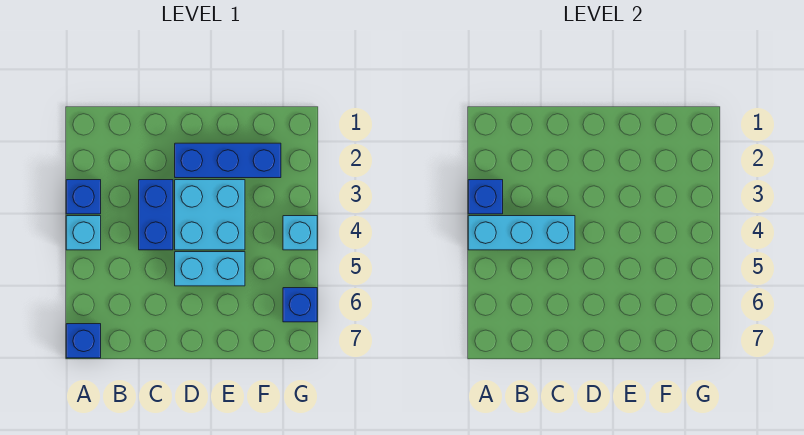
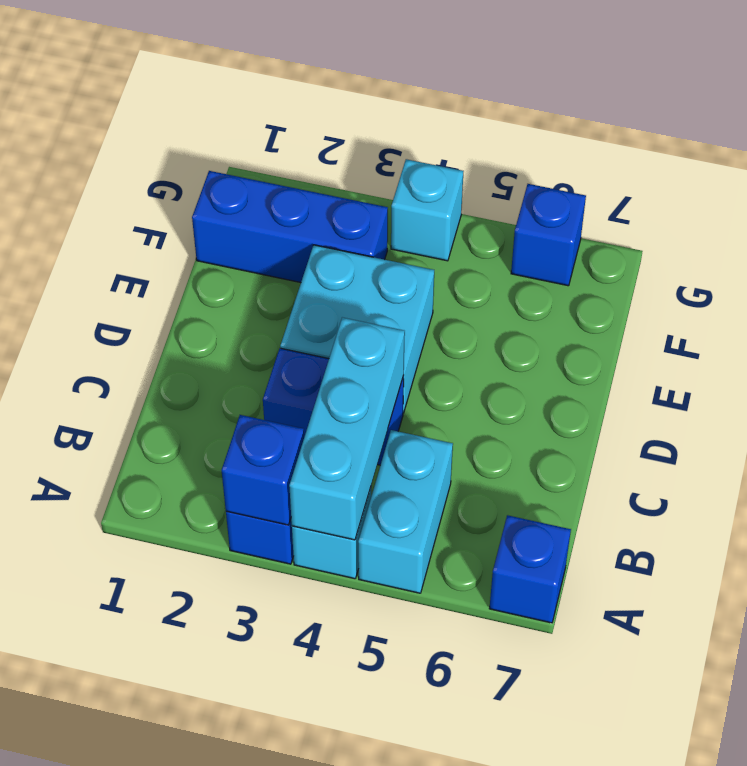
blue brick D2:F2 level 1 -> blue brick F1:F3 level 1
cyan brick D5:E5 level 1 -> cyan brick A5:B5 level 1

